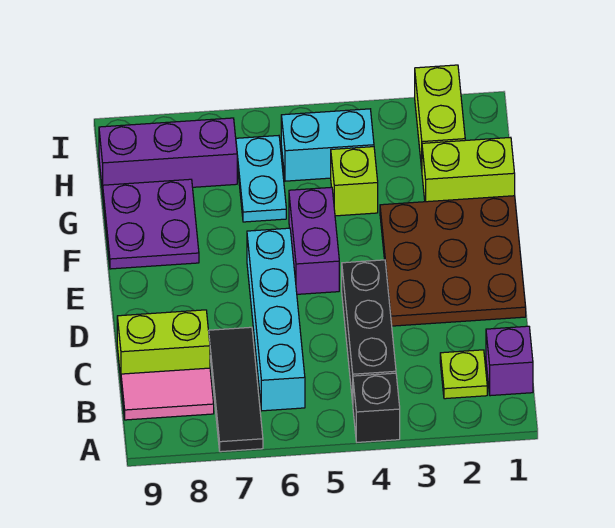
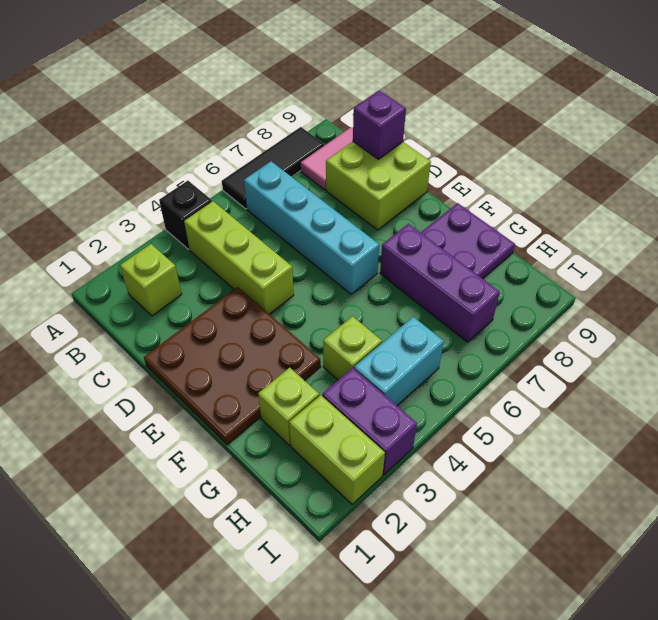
black tile A7:C7 level 1 -> black tile A6:A8 level 1
purple brick B1 level 1 -> purple brick C9 level 2
lime plate B2 level 1 -> lime brick B2 level 1
black brick B4:D4 level 1 -> lime brick B4:D4 level 1
lime brick C8:C9 level 1 -> lime brick C8:D9 level 1
purple brick E5:F5 level 1 -> purple brick H3:I3 level 1
lime brick G1:G2 level 1 -> lime brick G2 level 1
cyan plate G6:H6 level 1 -> none
purple brick H7:H9 level 1 -> purple brick F7:H7 level 1

